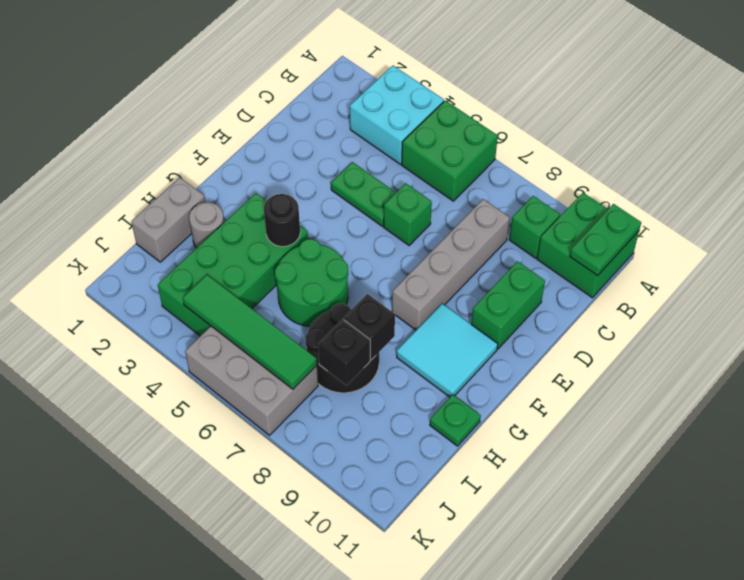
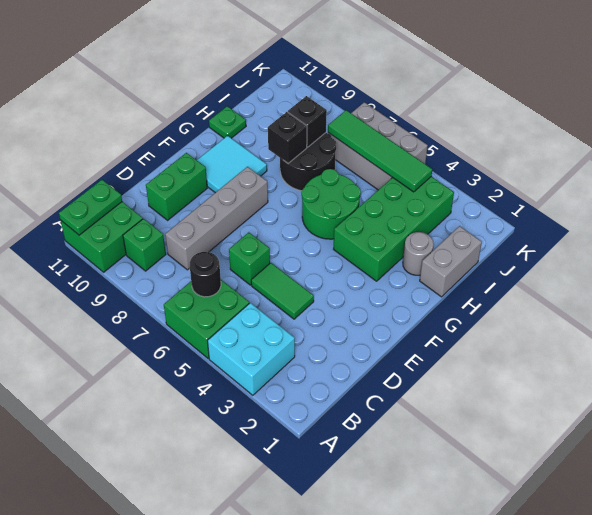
green plate D4:D5 level 1 -> green tile D4:D5 level 1
black round brick G4 level 2 -> black round brick B6 level 2

